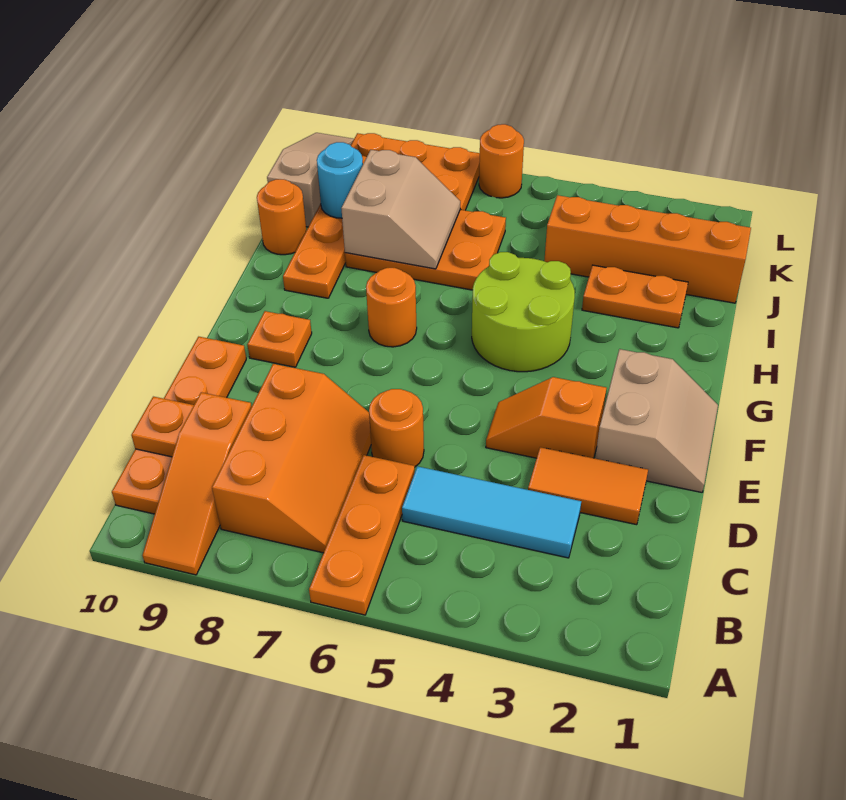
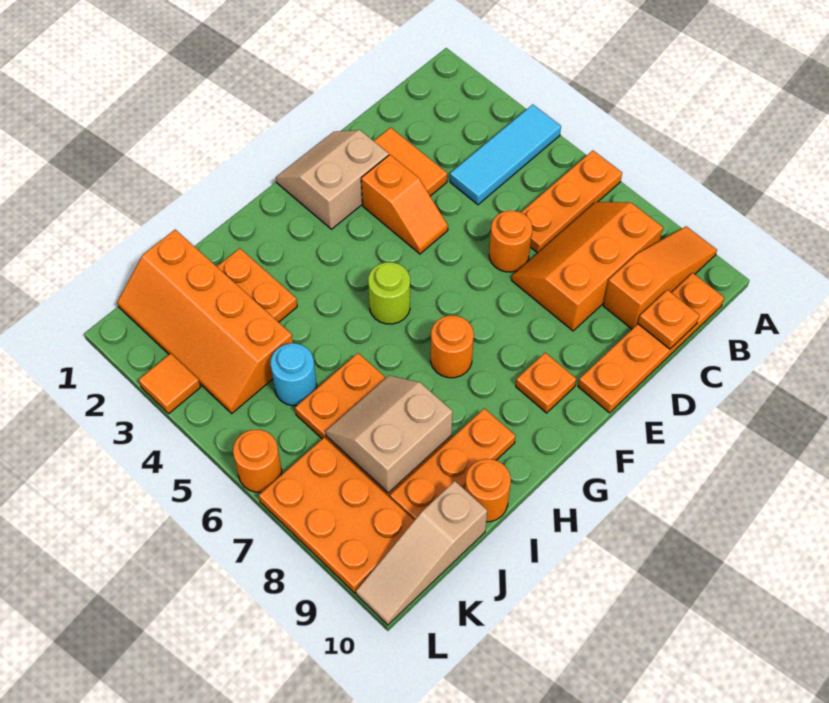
cyan tile C3:C5 level 1 -> cyan tile A4:C4 level 1
lime round brick G4:H5 level 1 -> lime round brick G5 level 1
cyan round brick J9 level 2 -> cyan round brick J5 level 1
none -> orange tile L3 level 1

